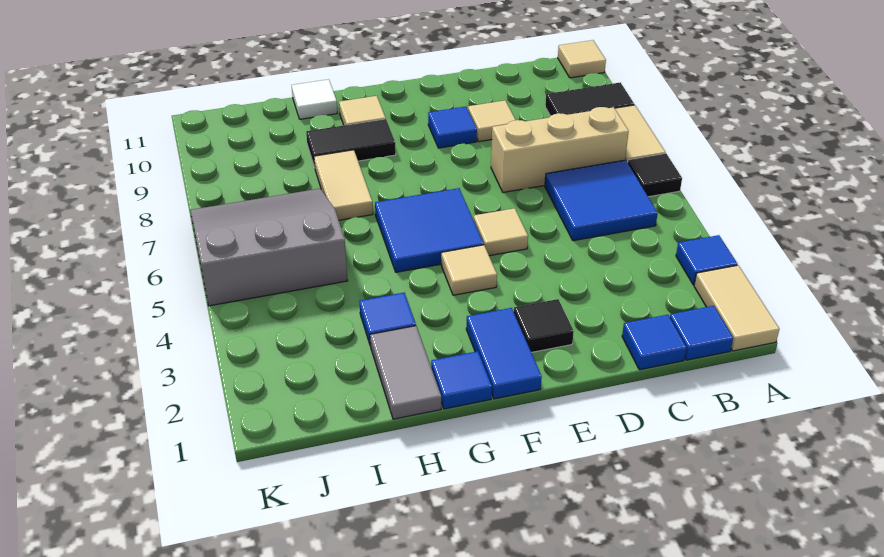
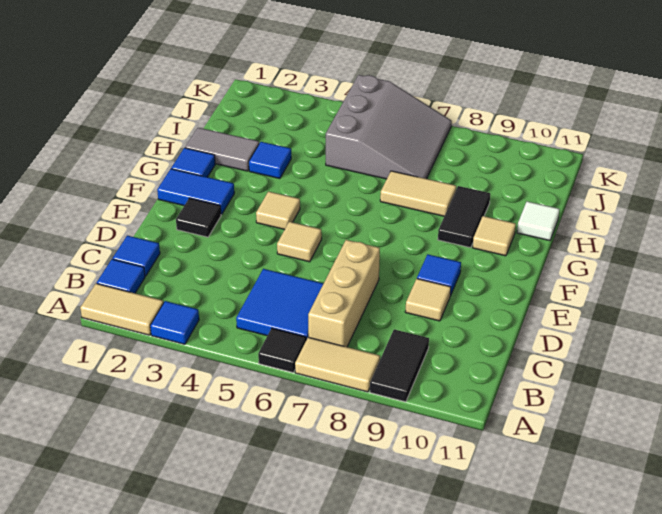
tan tile A11 level 1 -> none
blue tile F5:G6 level 1 -> none

